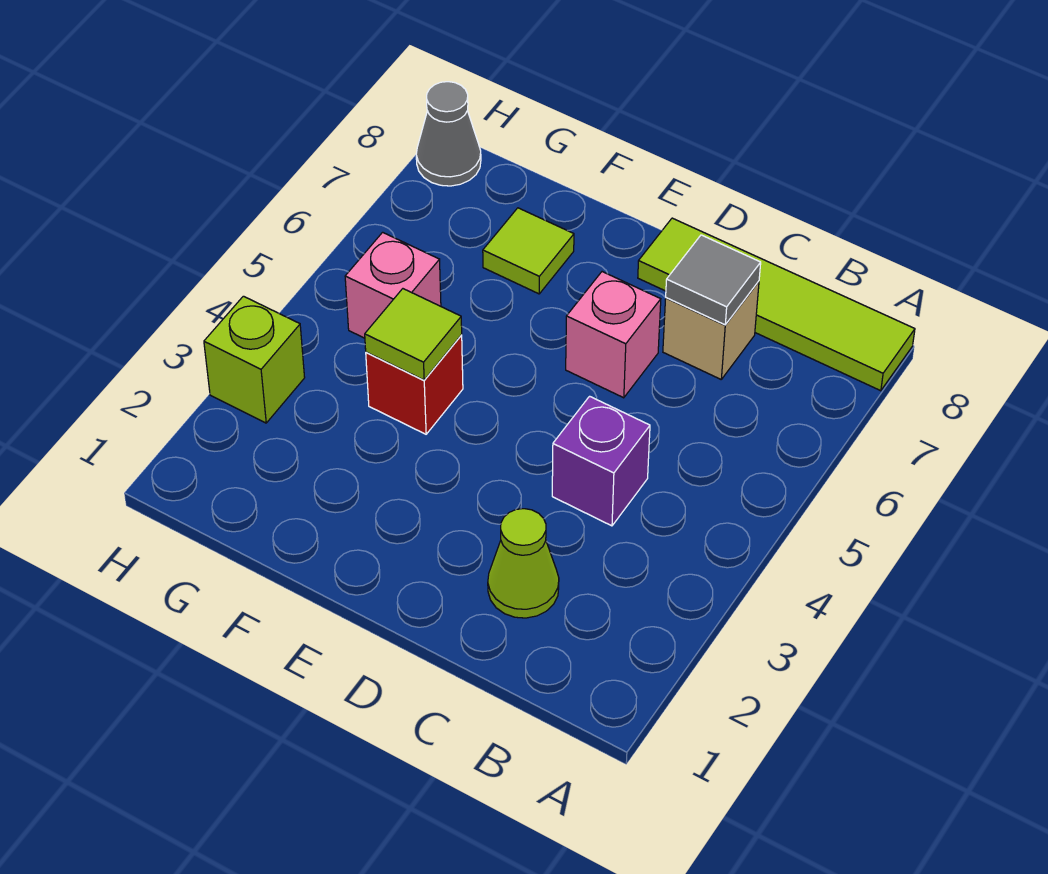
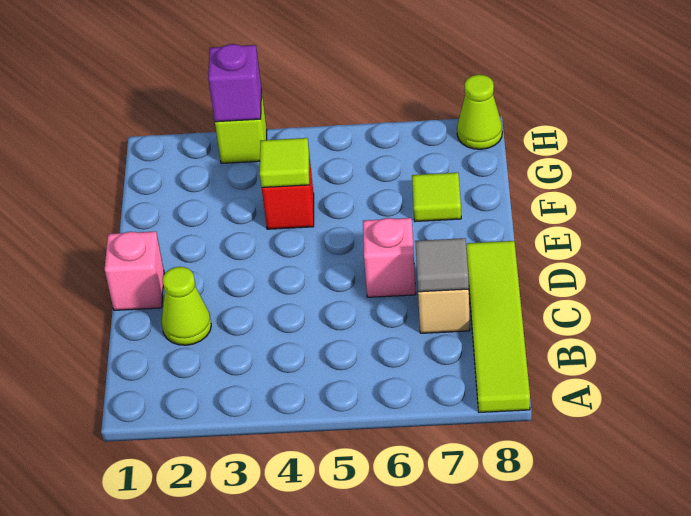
purple brick C4 level 1 -> purple brick H3 level 2
pink brick G5 level 1 -> pink brick D1 level 1
grey cone H8 level 1 -> lime cone H8 level 1

